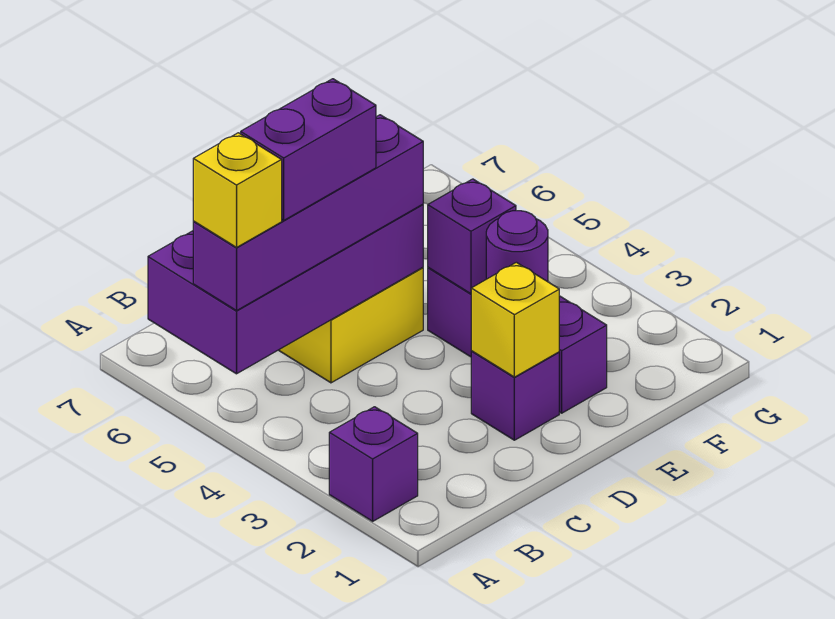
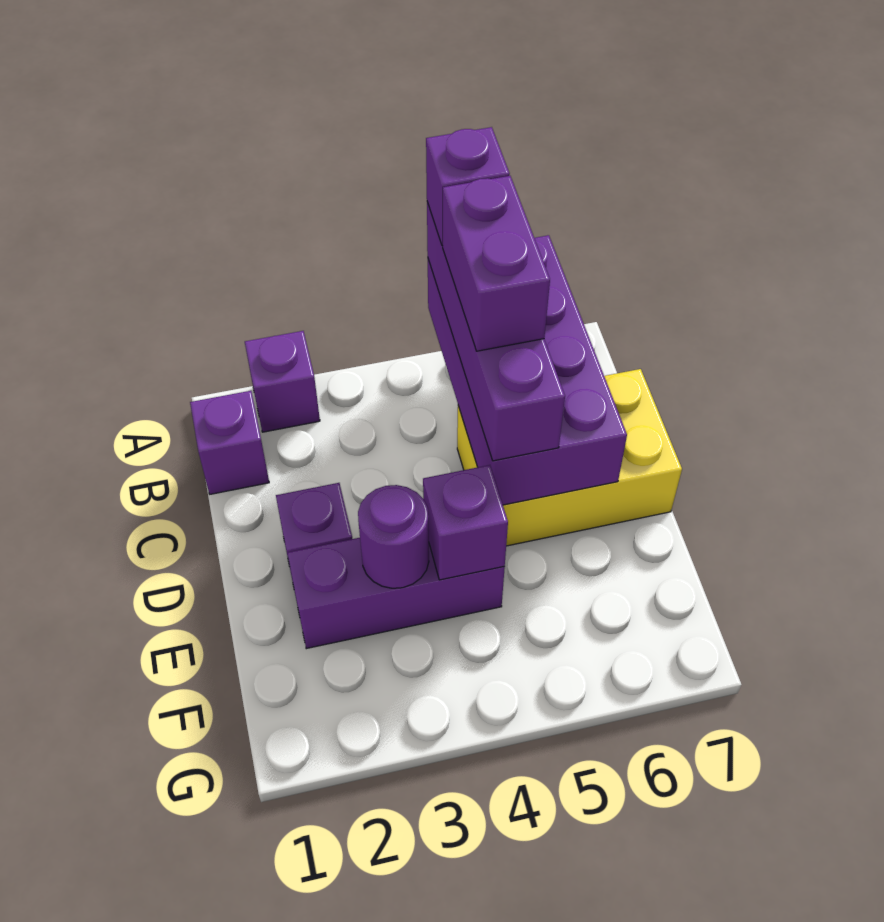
yellow brick A5 level 4 -> purple brick A5 level 4
none -> purple brick B1 level 1
yellow brick D2 level 2 -> none

